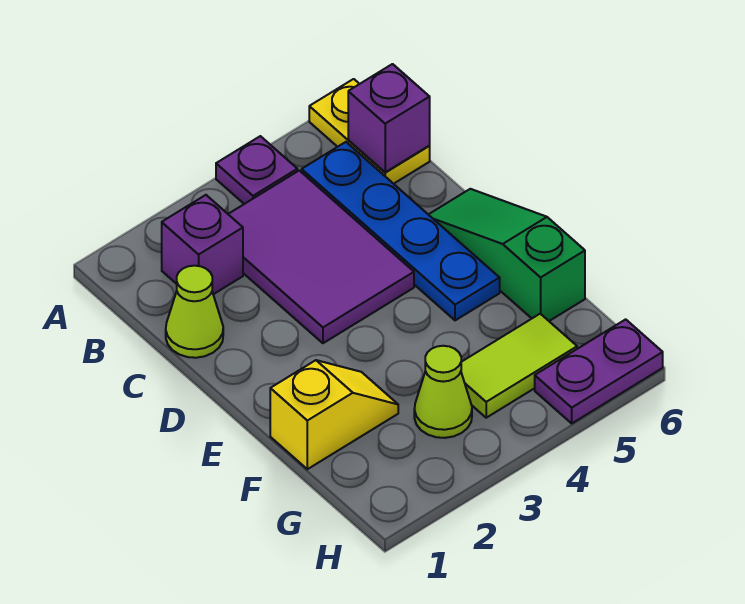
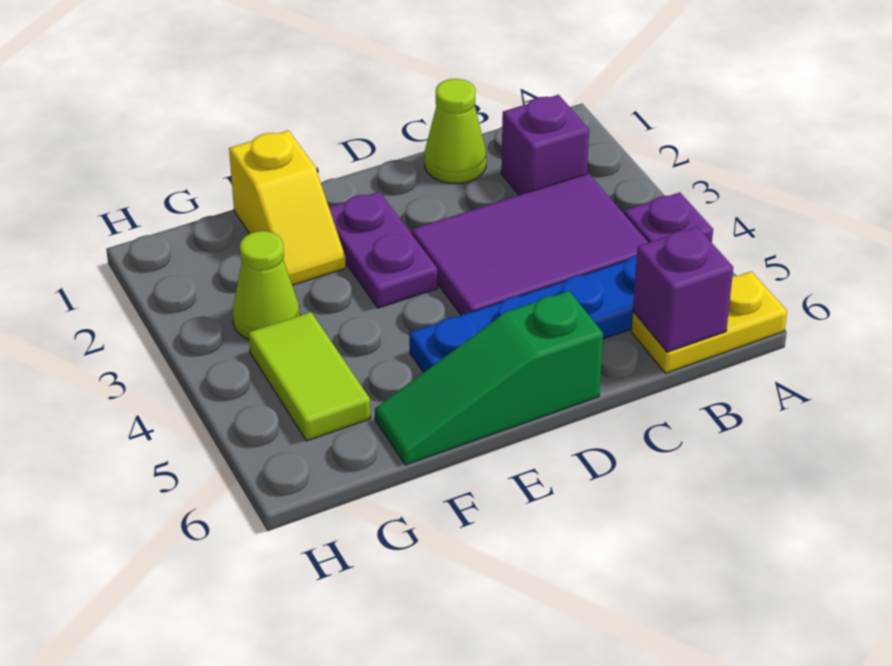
green slope D6:F6 level 1 top F -> green slope D6:F6 level 1 top D
purple plate H5:H6 level 1 -> purple plate E2:E3 level 1

